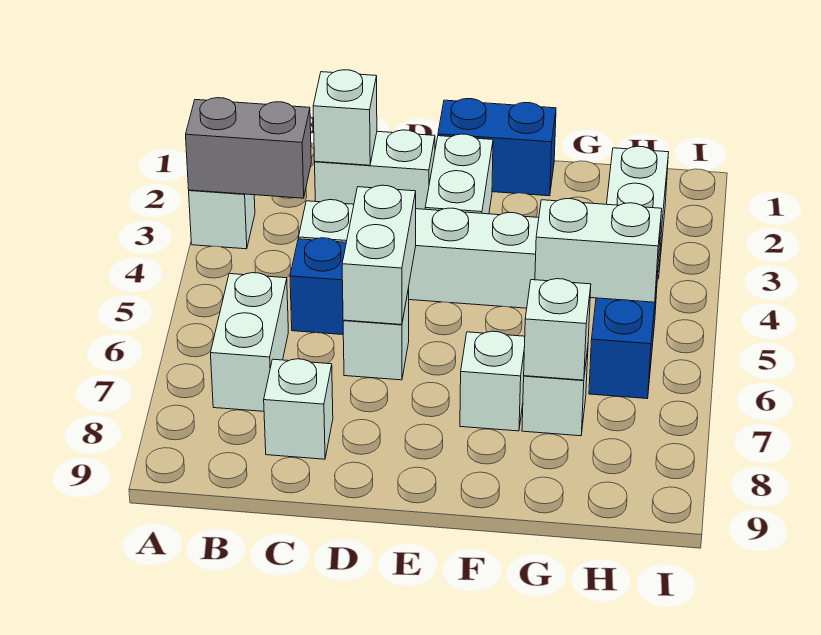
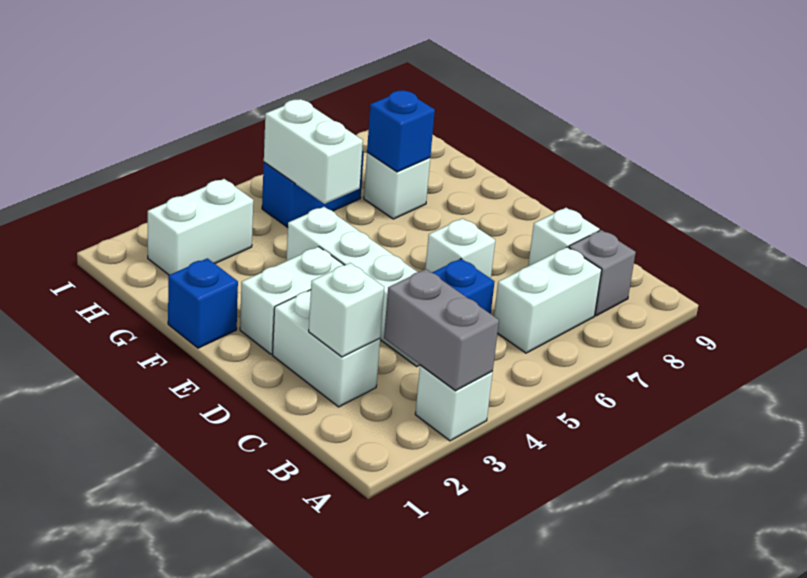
none -> grey brick B8 level 1
white brick D5:D6 level 2 -> none
blue brick E1:F1 level 1 -> blue brick F1 level 1
white brick F7 level 1 -> none
white brick G7 level 2 -> blue brick G7 level 2

